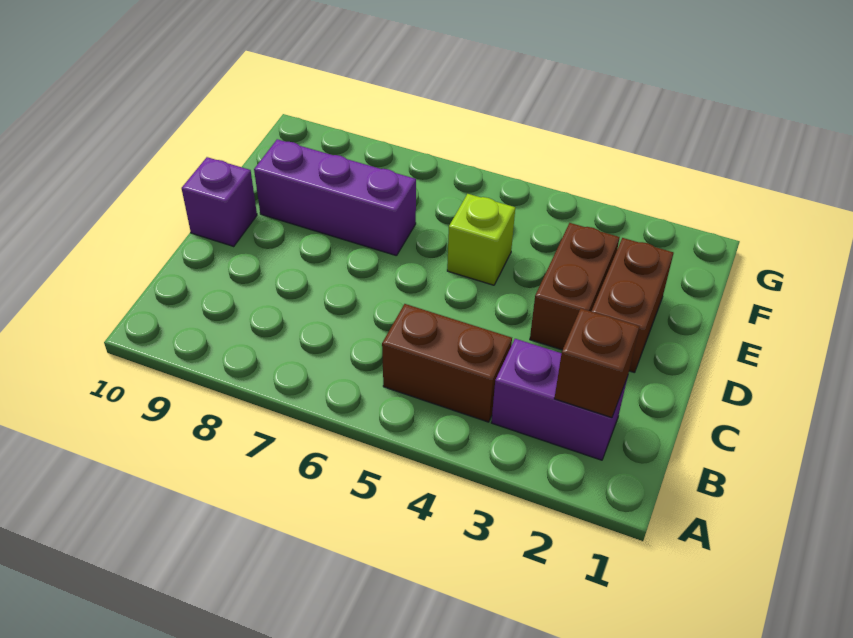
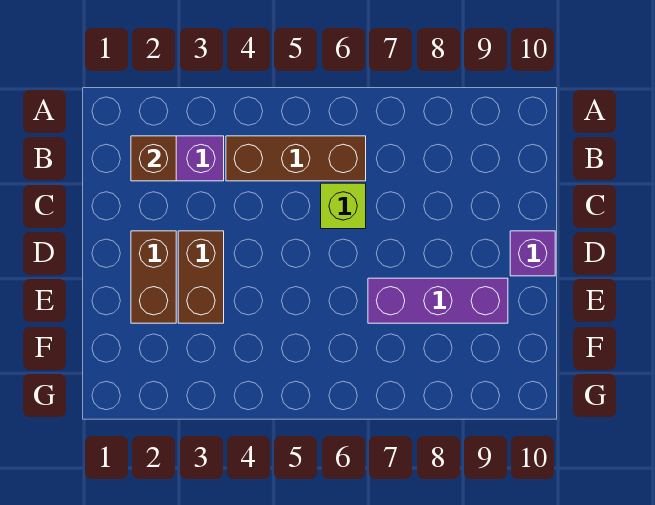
brown brick B4:B5 level 1 -> brown brick B4:B6 level 1
lime brick E5 level 1 -> lime brick C6 level 1

